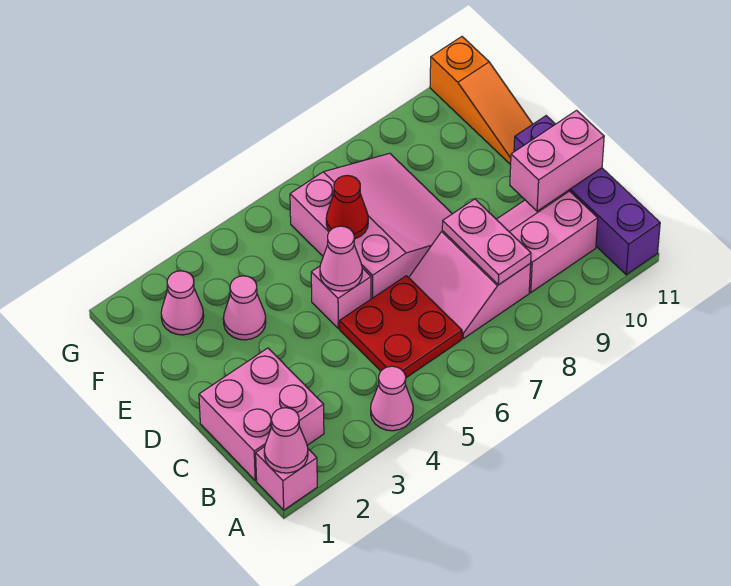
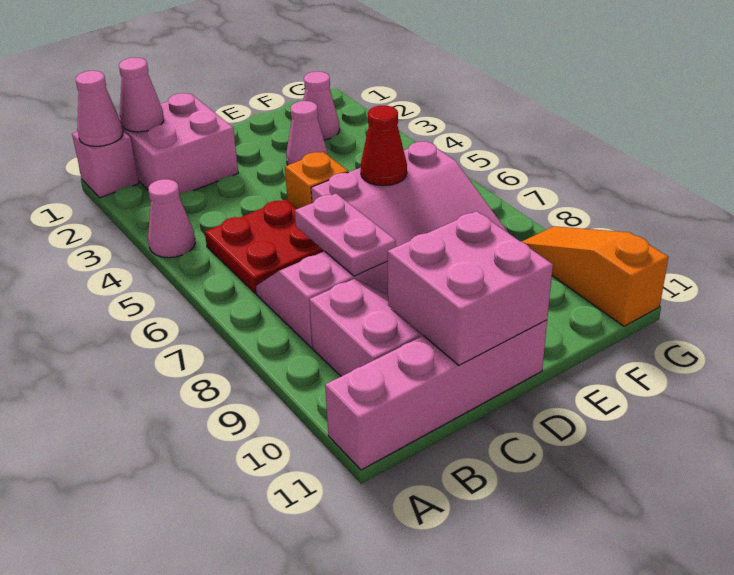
purple brick A11:D11 level 1 -> pink brick A11:D11 level 1
pink plate B8:C8 level 2 -> pink plate C7:C8 level 2
pink brick C10:C11 level 2 -> pink brick C10:D11 level 2
pink brick D5 level 1 -> orange brick D5 level 1
pink cone D5 level 2 -> pink cone B1 level 2
orange slope E11:G11 level 1 top G -> orange slope G9:G11 level 1 top 11

